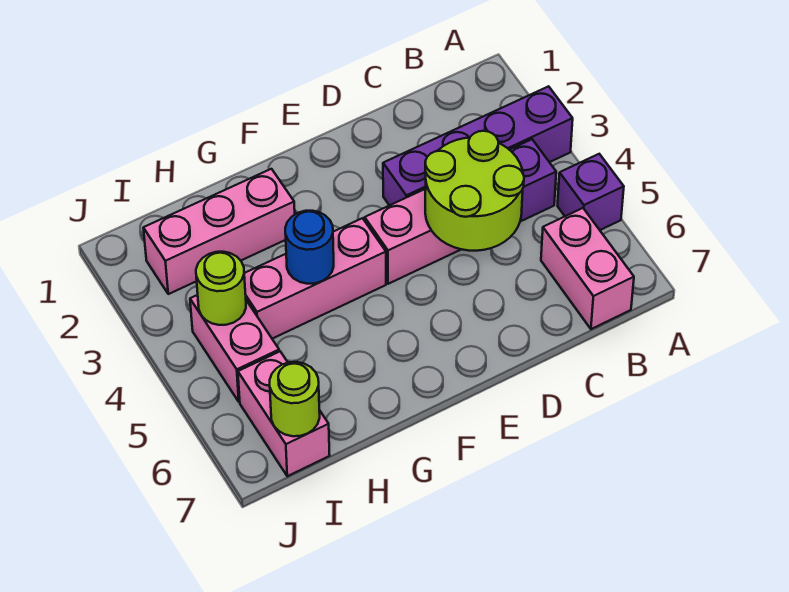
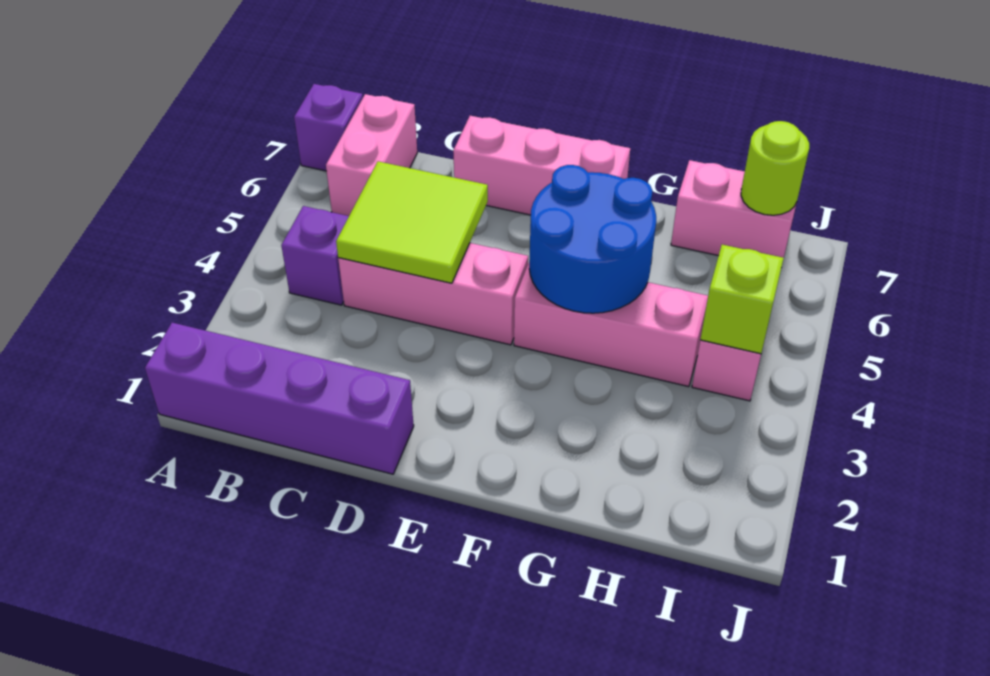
purple brick A3:D3 level 1 -> purple brick A1:D1 level 1
purple brick A5 level 1 -> purple brick A7 level 1
lime round brick C4:D5 level 2 -> lime tile C4:D5 level 2
pink brick G2:I2 level 1 -> pink brick D7:F7 level 1
blue round brick G4 level 2 -> blue round brick F4:G5 level 2
lime round brick I4 level 2 -> lime brick I4 level 2
pink brick I6:I7 level 1 -> pink brick H7:I7 level 1

